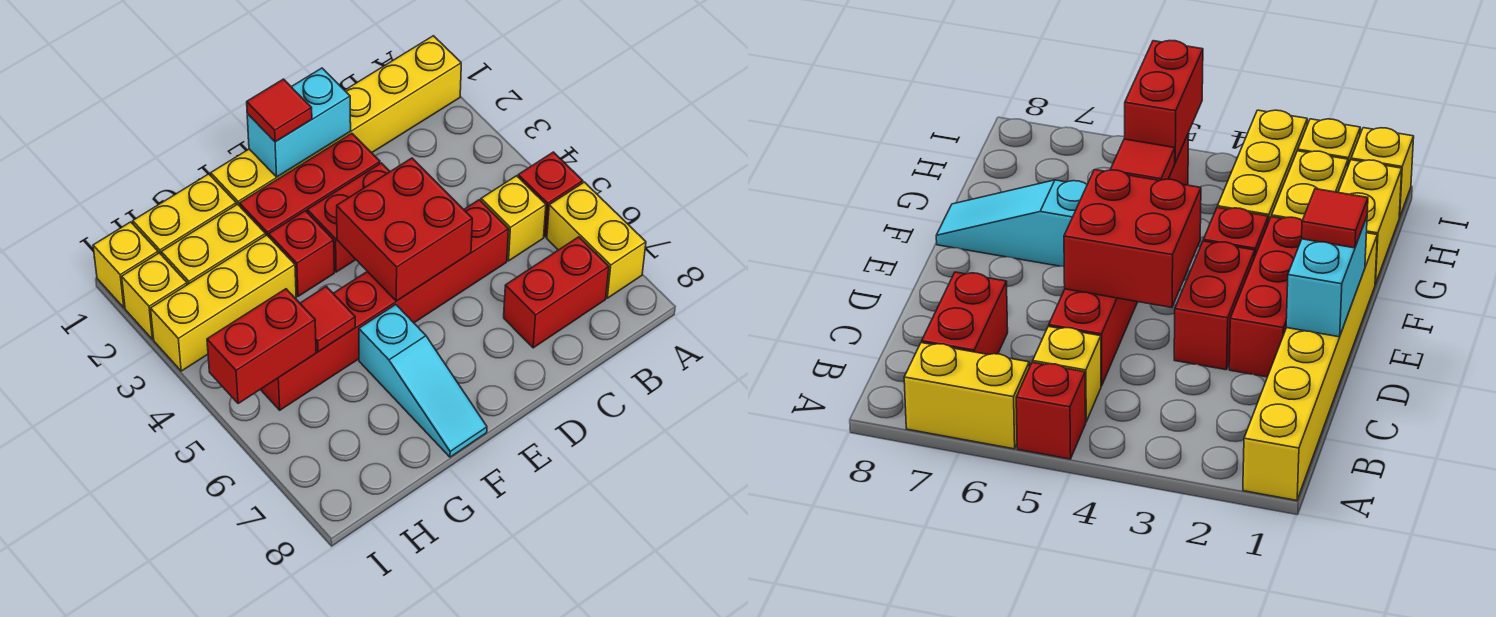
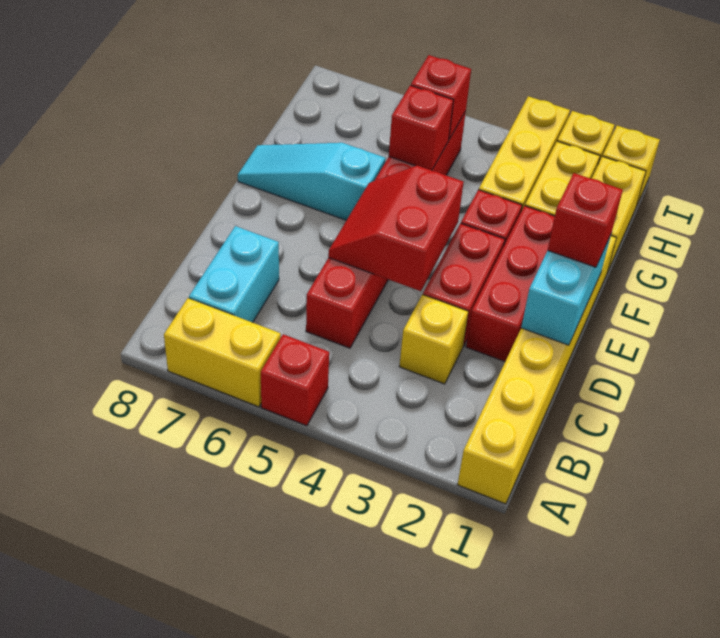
yellow brick B5 level 1 -> yellow brick C3 level 1
red brick B7:C7 level 1 -> cyan brick B7:C7 level 1
red brick D4:E5 level 2 -> red slope D4:E5 level 2 top 4
red tile E1 level 3 -> red brick E1 level 3
red tile G5 level 2 -> red brick G5 level 2
red brick H5:I5 level 2 -> red brick H5 level 2

